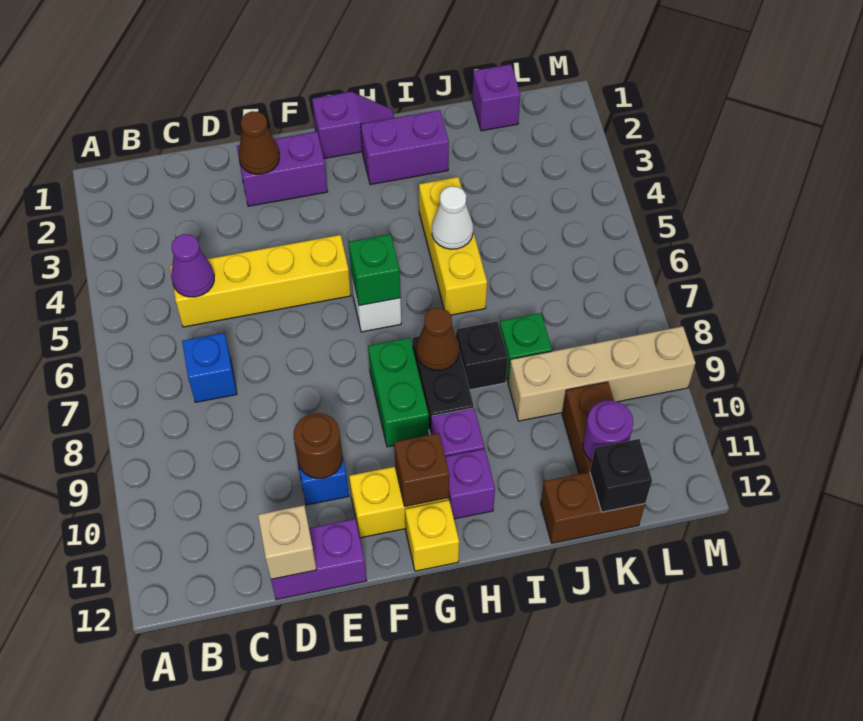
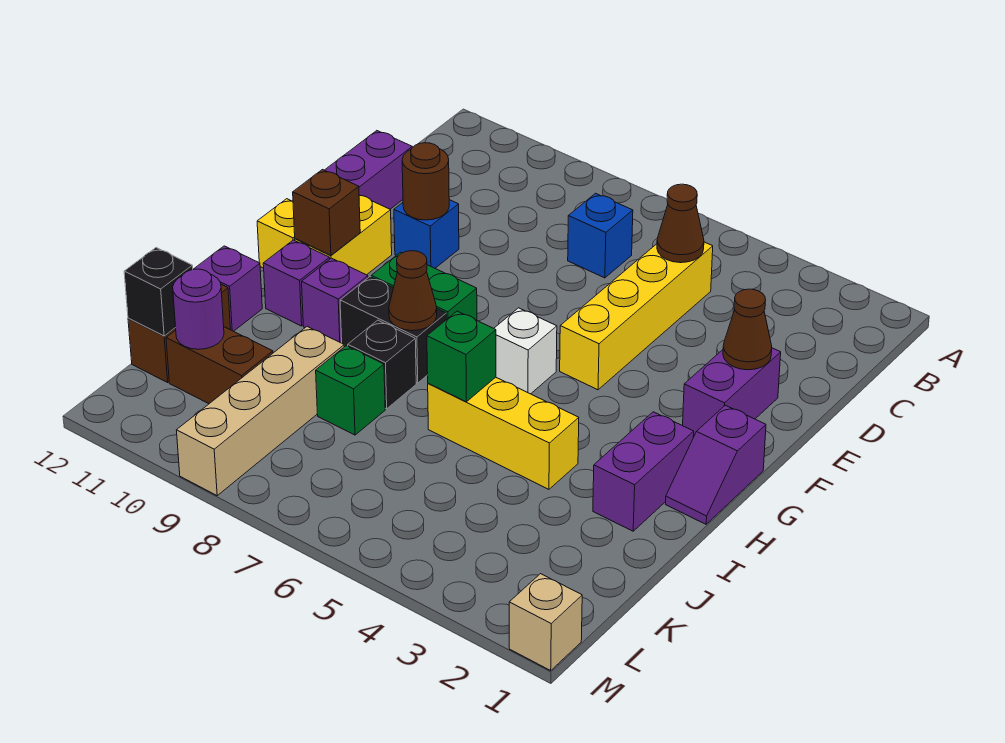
purple cone C5 level 2 -> brown cone C5 level 2
tan brick D12 level 2 -> tan brick M1 level 1
green brick G6 level 2 -> green brick I6 level 2
white cone I5 level 2 -> none
purple brick K1 level 1 -> purple brick I12 level 1

